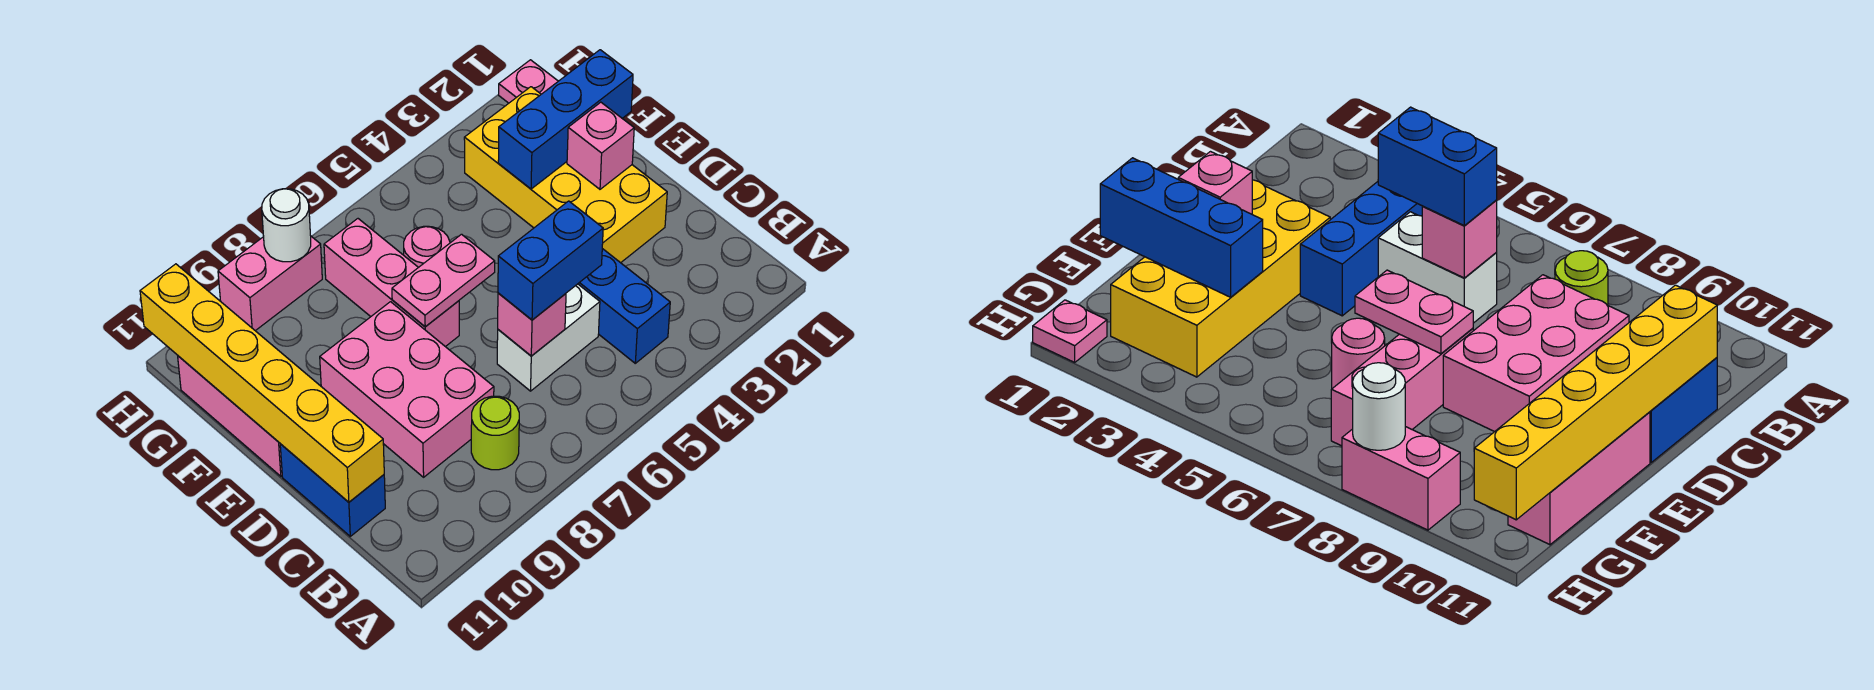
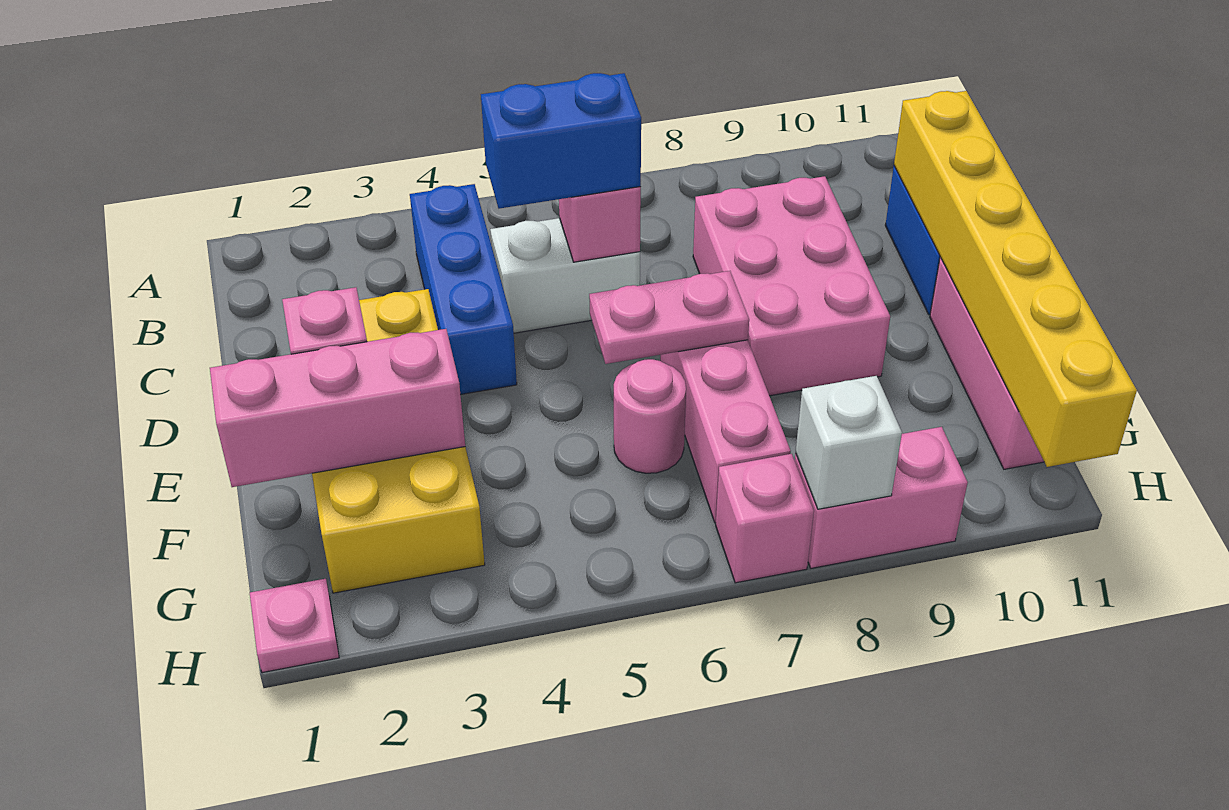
lime round brick B8 level 1 -> none
blue brick F1:F3 level 2 -> pink brick F1:F3 level 2
none -> pink brick H7 level 1
white round brick H8 level 2 -> white brick H8 level 2

